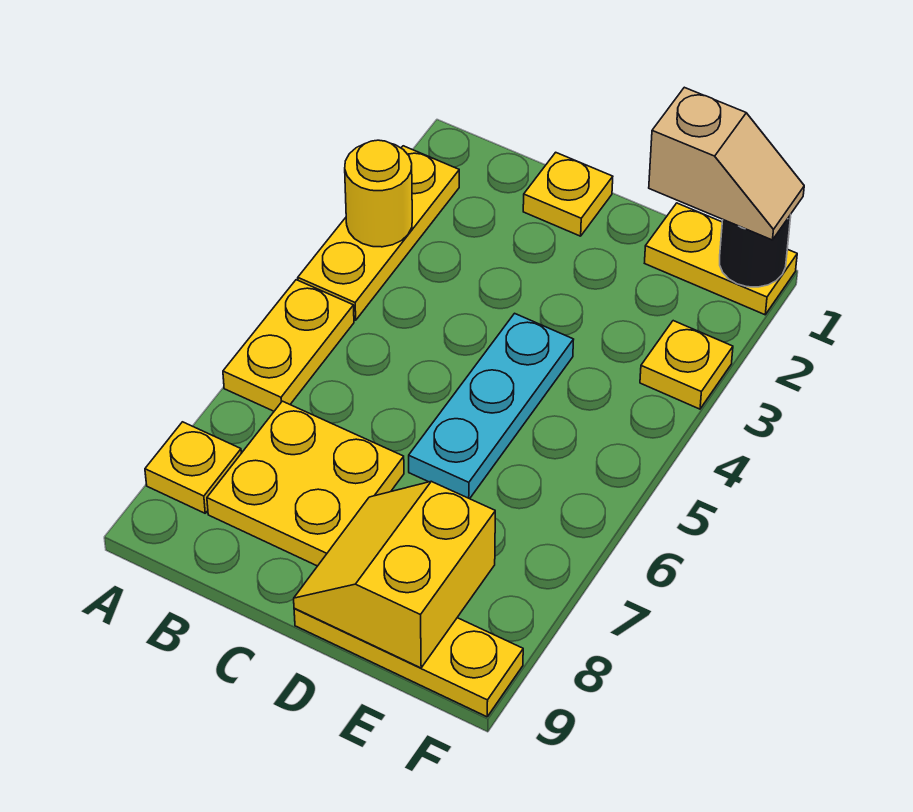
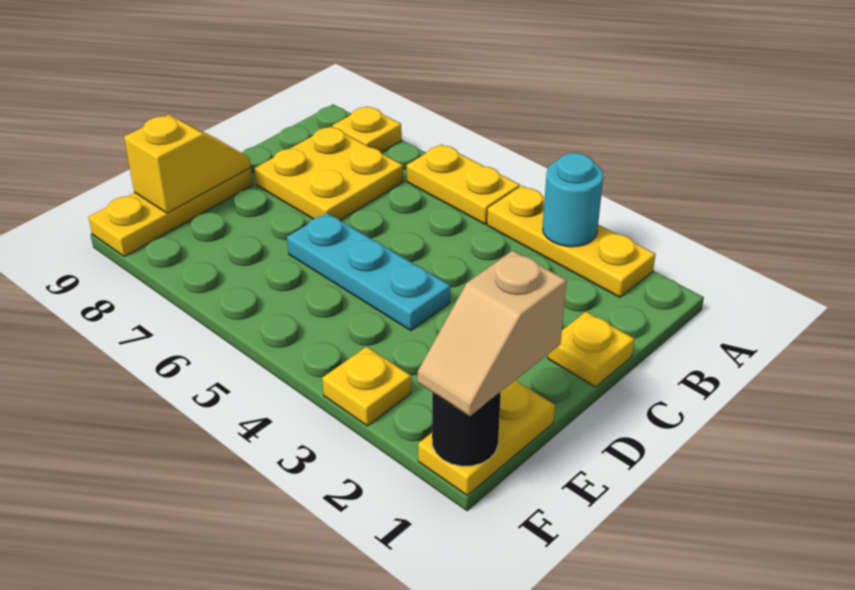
yellow round brick A3 level 2 -> cyan round brick A3 level 2
yellow slope D8:E9 level 2 top E -> yellow slope D9:E9 level 2 top E

